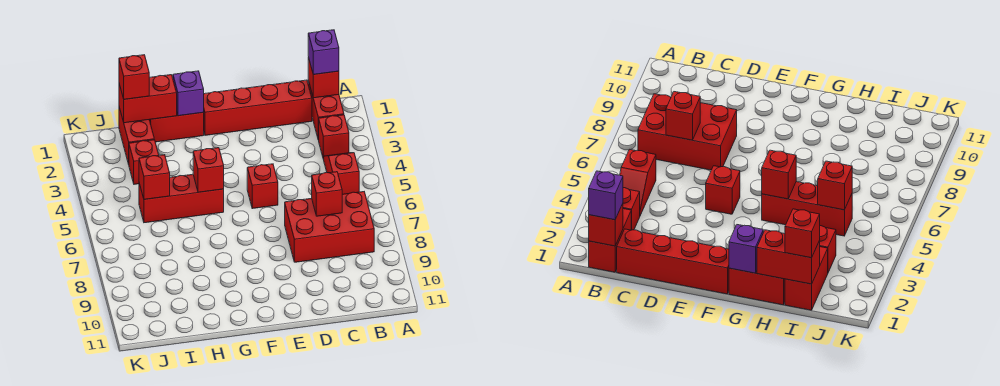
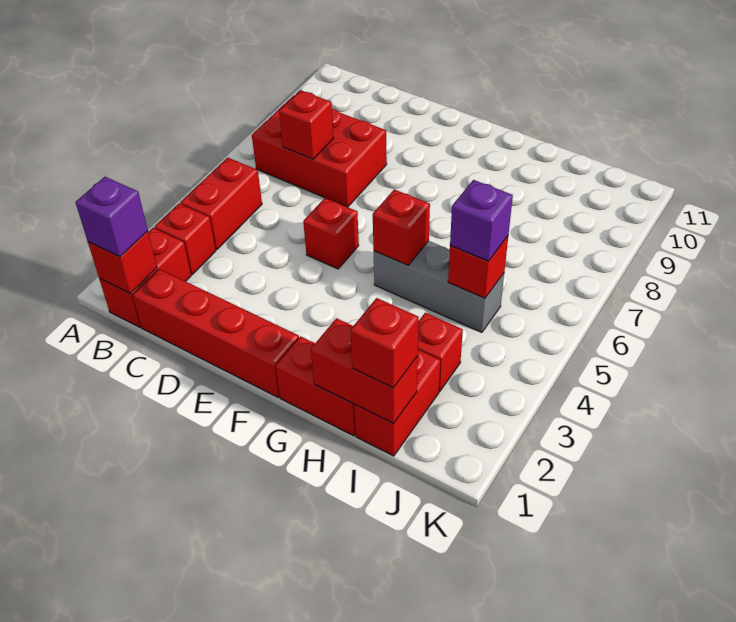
red slope B4:B5 level 1 top 5 -> red brick B4:B5 level 1
purple brick G1 level 2 -> purple brick I5 level 3
red brick G5:I5 level 1 -> grey brick G5:I5 level 1

